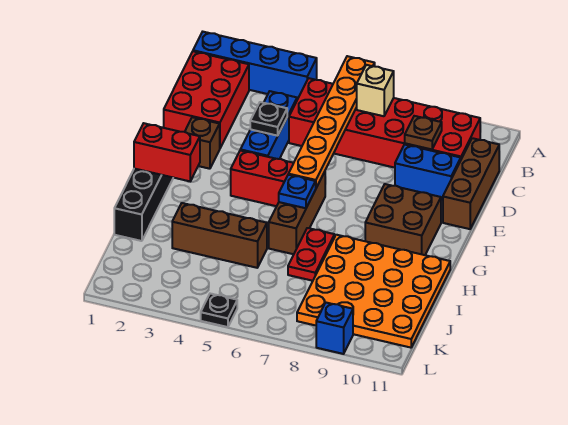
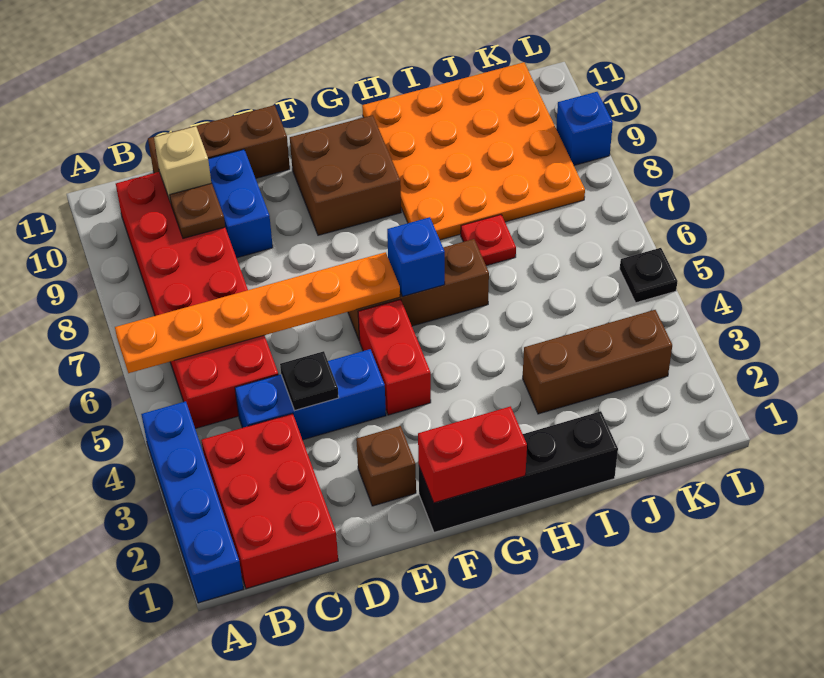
red brick B1:D2 level 1 -> red brick B1:C3 level 1
tan brick B7 level 2 -> tan brick C10 level 2
red brick G1:G2 level 2 -> red brick F1:G1 level 2
blue plate G6 level 2 -> blue brick G6 level 2
red plate H7:I7 level 1 -> red plate I7 level 1
brown brick I3:I5 level 1 -> brown brick I3:K3 level 1

